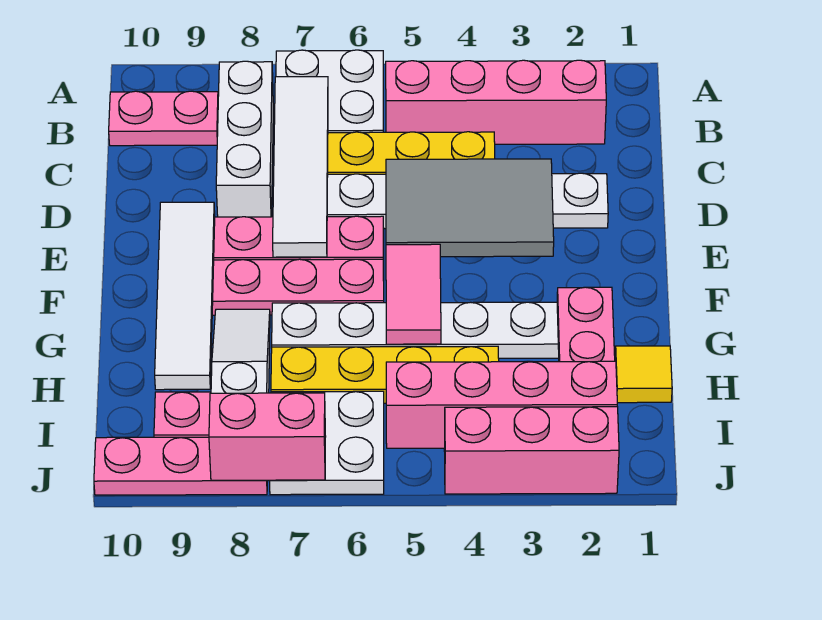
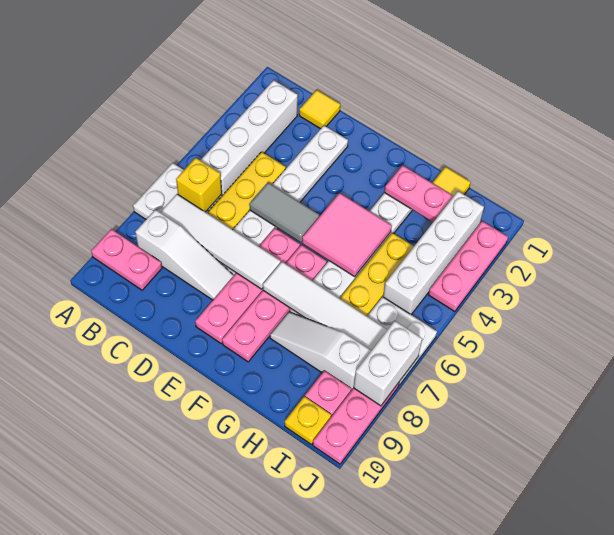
pink brick B2:B5 level 1 -> white brick B2:B5 level 1
none -> yellow brick B6 level 2
white brick B8:D8 level 1 -> white slope B8:D8 level 1 top B
pink plate B9:B10 level 1 -> pink plate A9:B9 level 1
none -> yellow tile C1 level 1
grey tile D3:E5 level 2 -> grey tile D5:E5 level 2
white tile E9:H9 level 2 -> white tile F7:I7 level 2
pink tile F5:G5 level 2 -> pink tile F4:G5 level 2
pink brick I2:I5 level 1 -> white brick I2:I5 level 1
none -> yellow plate I10 level 1
pink brick J2:J4 level 1 -> pink plate J2:J4 level 1
pink brick J7:J8 level 2 -> white brick J7:J8 level 2

